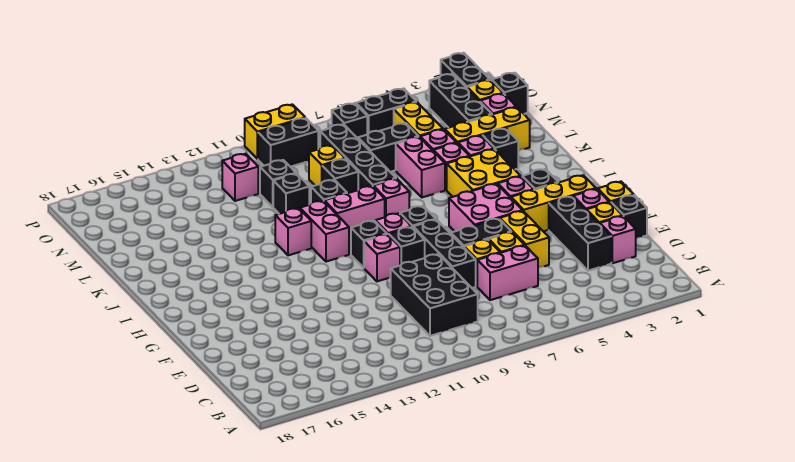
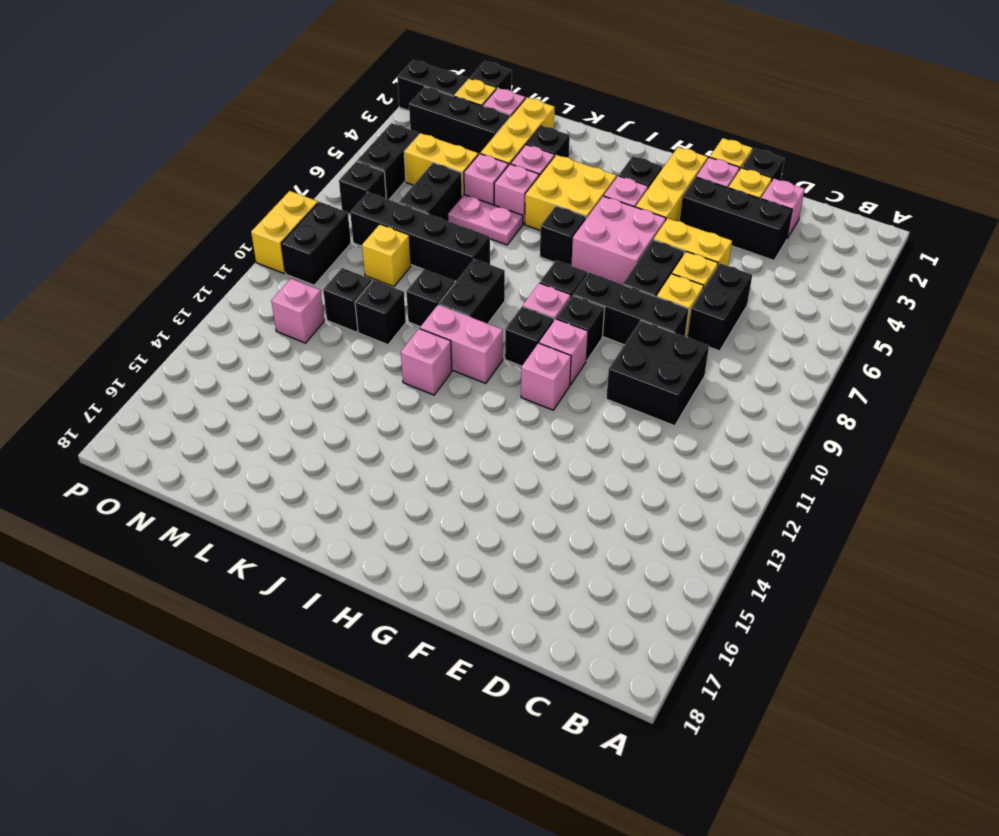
black brick C9:E10 level 1 -> black brick D9:E10 level 1
pink brick D6:D7 level 1 -> black brick D6:D7 level 1
pink brick J8 level 1 -> pink brick G11 level 1
pink brick J9:J10 level 1 -> black brick J9:J10 level 1
pink brick K6:L6 level 1 -> pink plate K6:L6 level 1
black brick L9 level 1 -> black brick I6 level 1

